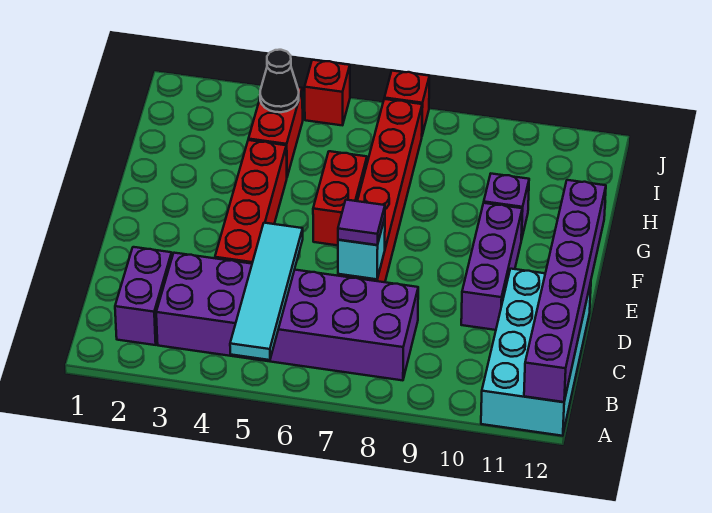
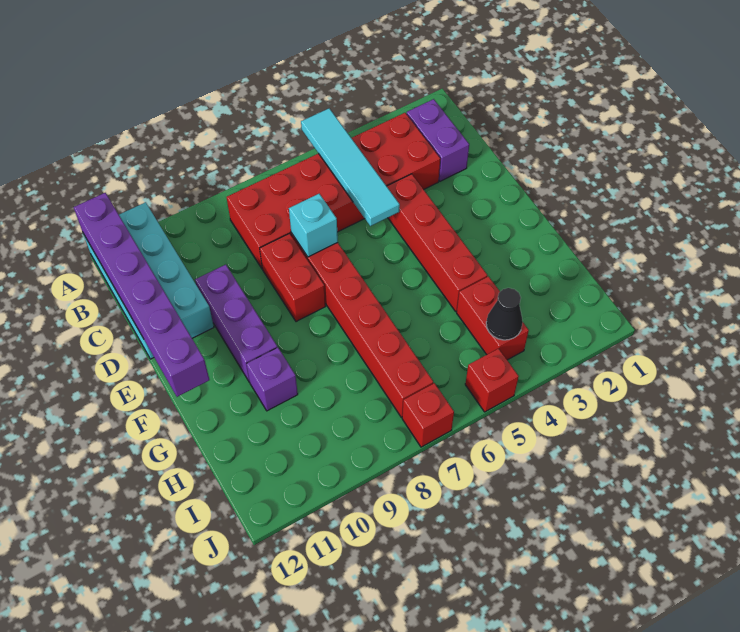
purple brick B3:C8 level 1 -> red brick B3:C8 level 1
purple tile D7 level 3 -> none
red brick F6:G6 level 1 -> red brick D8:E8 level 1

